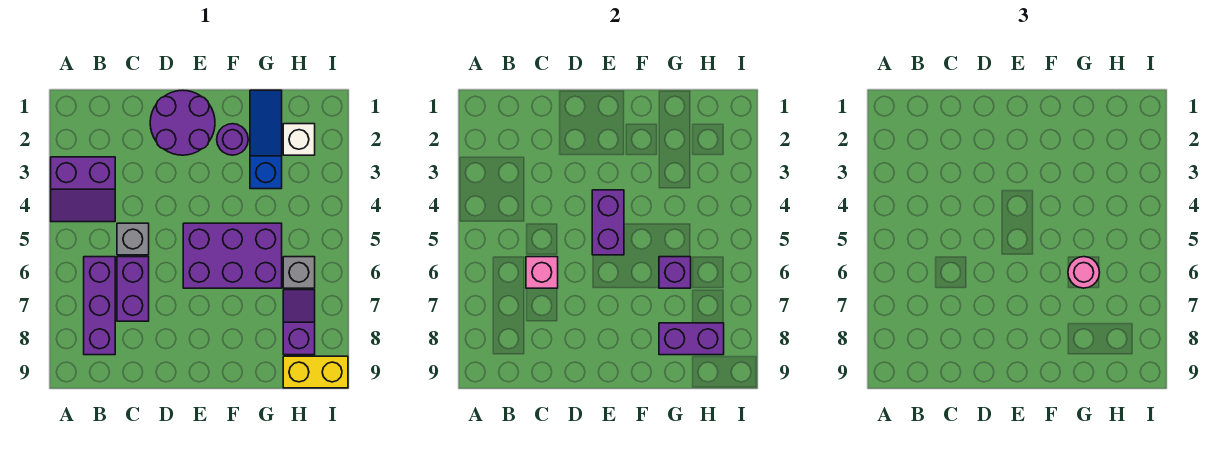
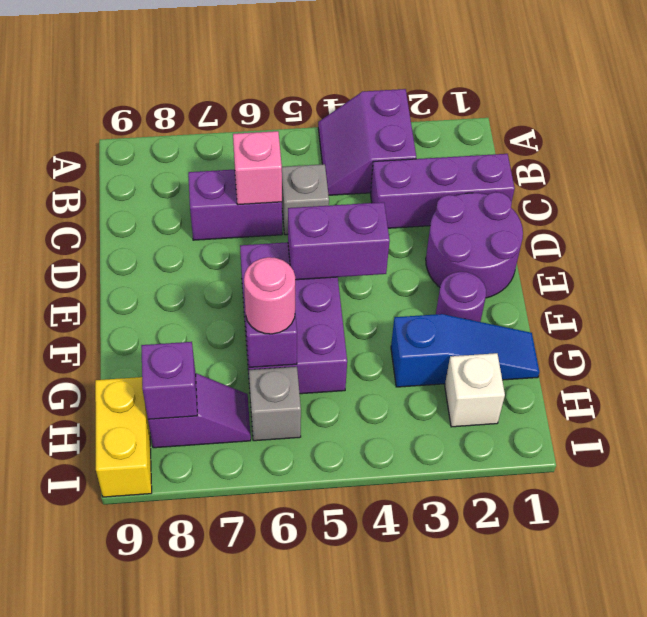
purple brick B6:B8 level 1 -> purple brick C1:C3 level 1
purple brick G8:H8 level 2 -> purple brick H8 level 2

